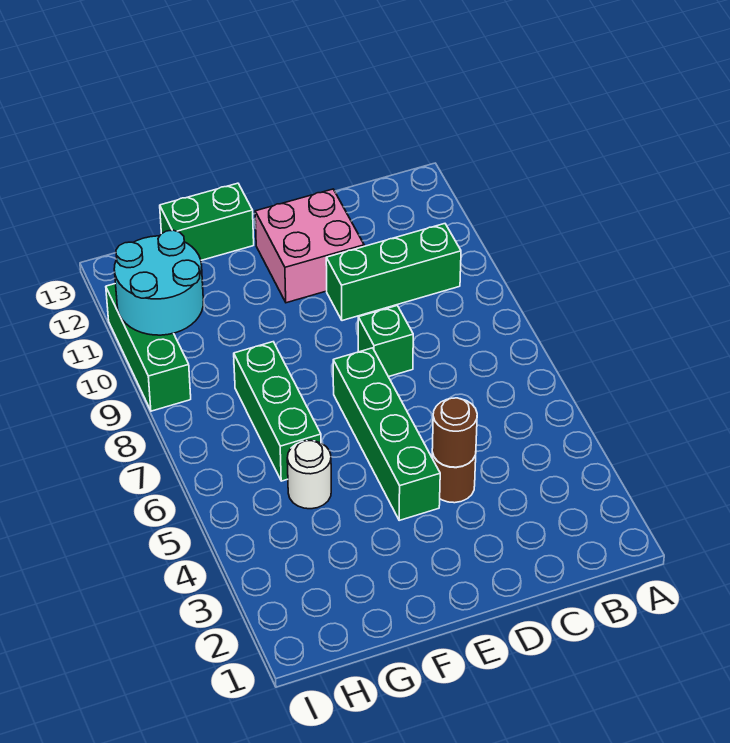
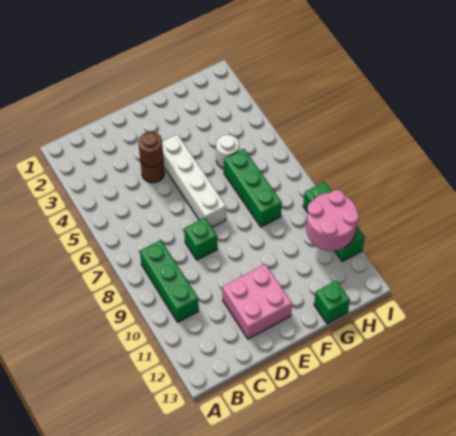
green brick B10:D10 level 1 -> green brick B8:B10 level 1
green brick E4:E7 level 1 -> white brick E4:E7 level 1
green brick F13:G13 level 1 -> green brick G13 level 1
cyan round brick H10:I11 level 2 -> pink round brick H10:I11 level 2

